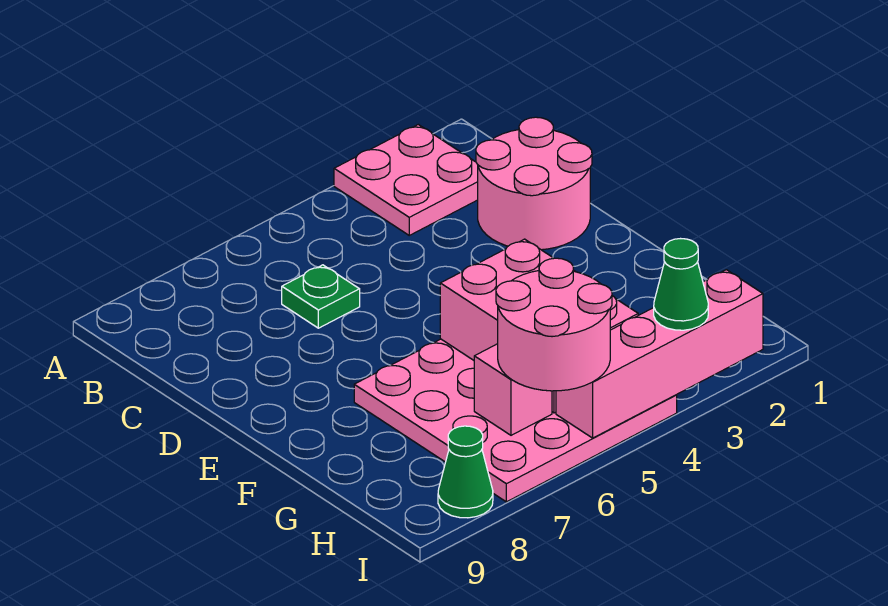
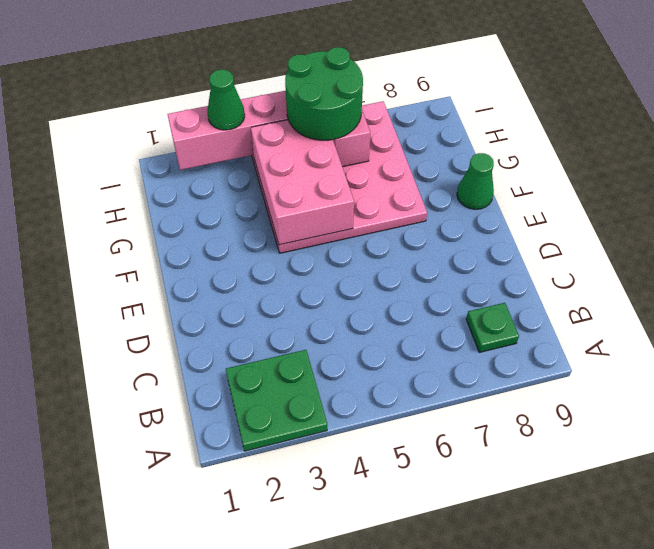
pink plate A2:B3 level 1 -> green plate A2:B3 level 1
pink round brick C1:D2 level 1 -> none
green plate C6 level 1 -> green plate B8 level 1
pink round brick H5:I6 level 3 -> green round brick H5:I6 level 3
green cone I8 level 1 -> green cone F9 level 1

